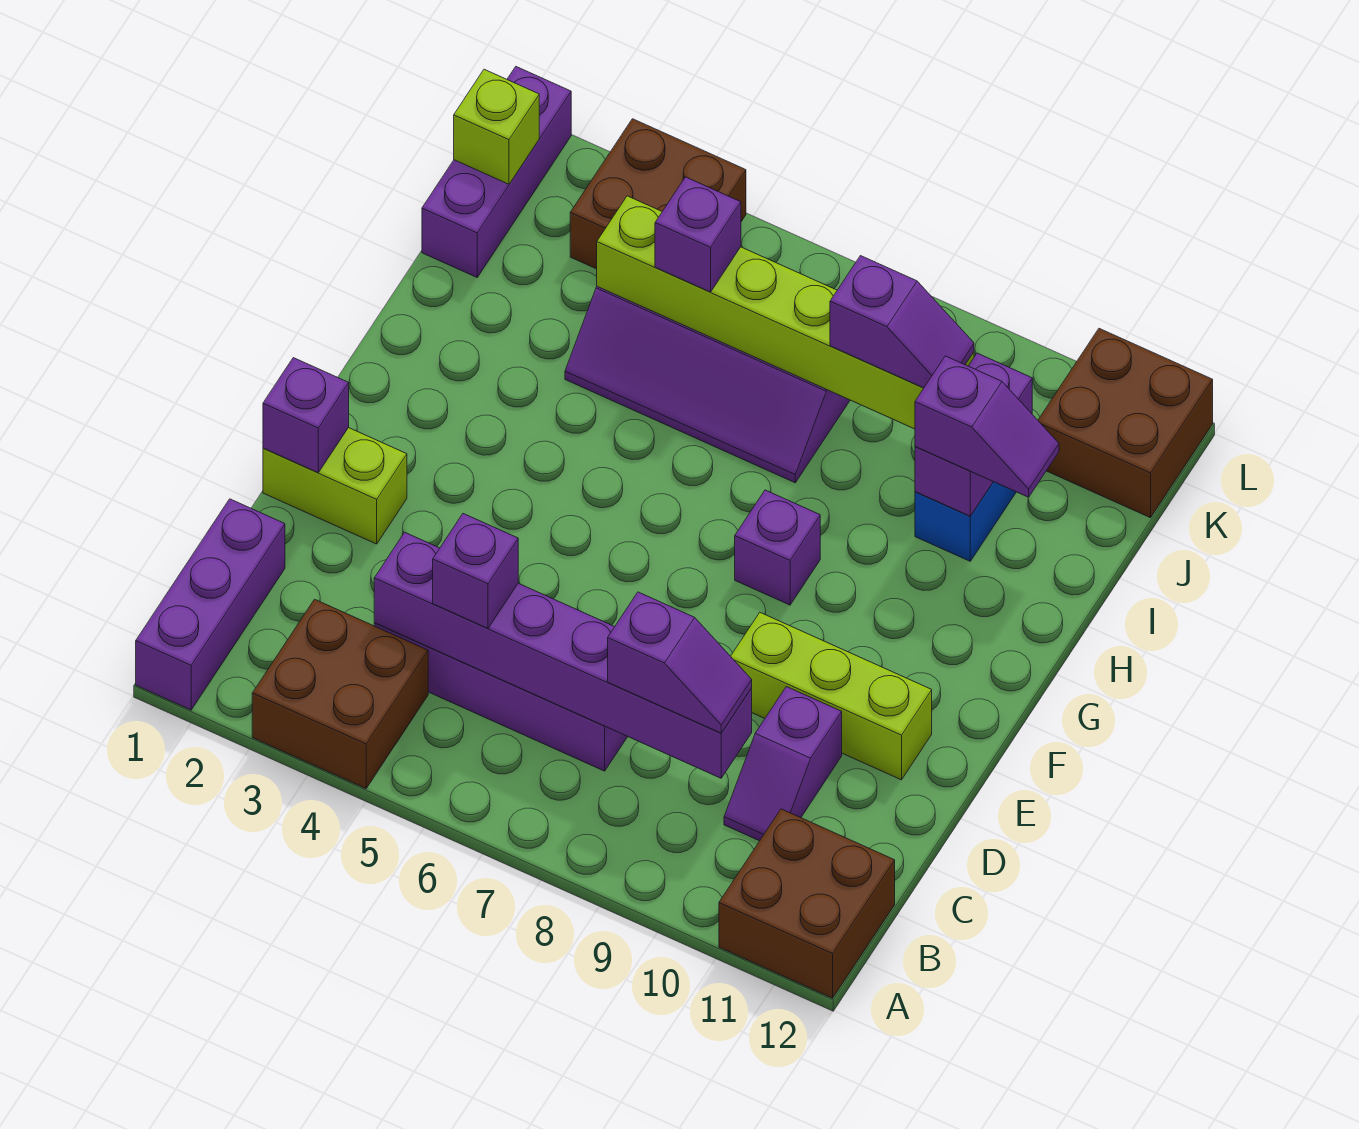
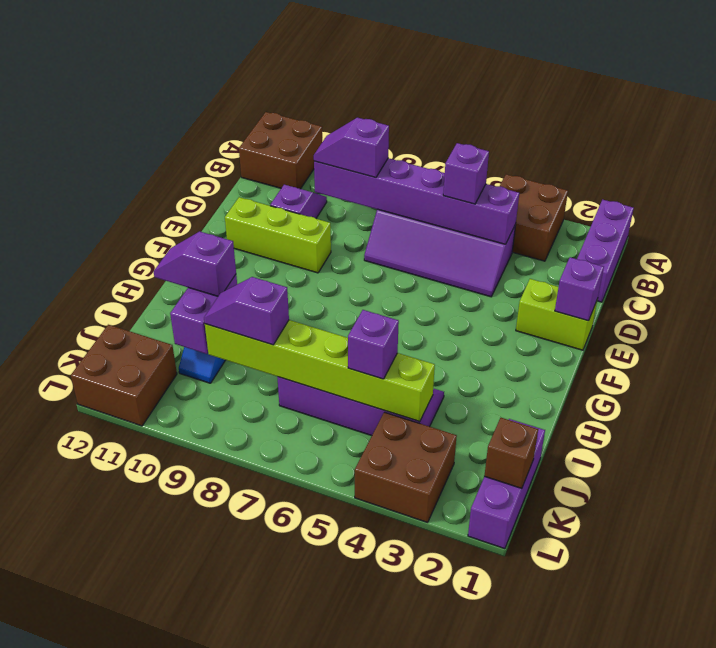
purple brick G8 level 1 -> none
lime brick K1 level 2 -> brown brick K1 level 2

